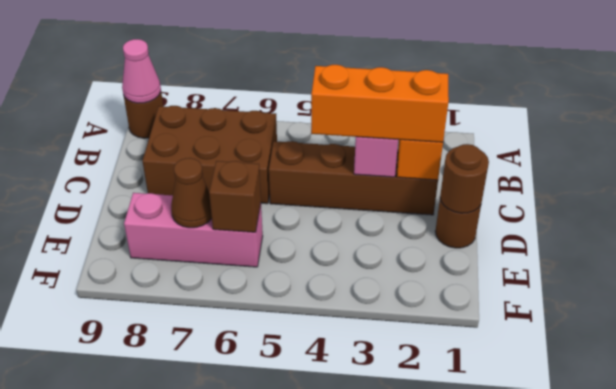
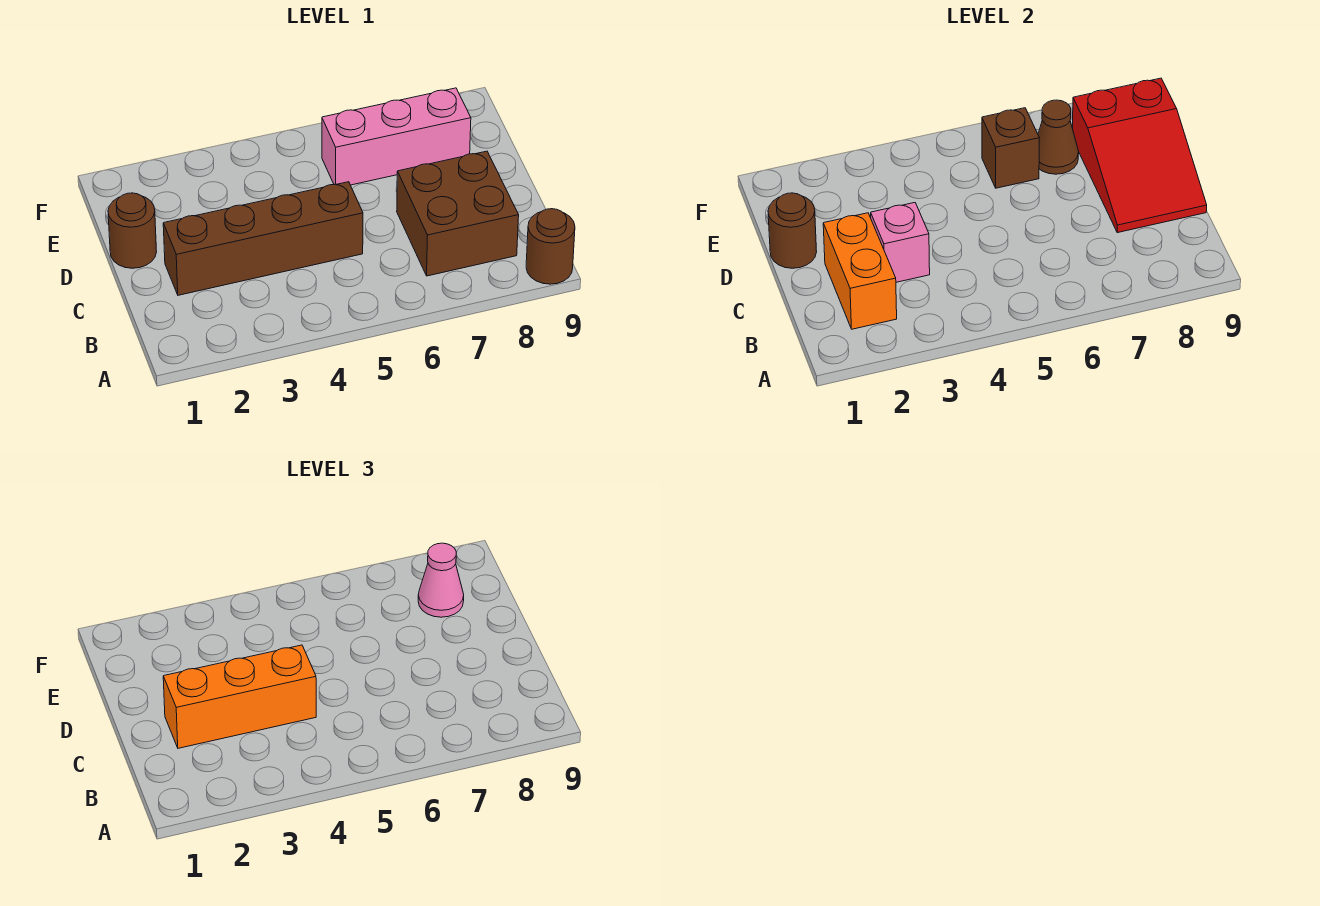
pink cone A9 level 2 -> pink cone E8 level 3
brown brick B6:C8 level 1 -> brown brick B7:C8 level 1
none -> red slope C8:E9 level 2 top E

